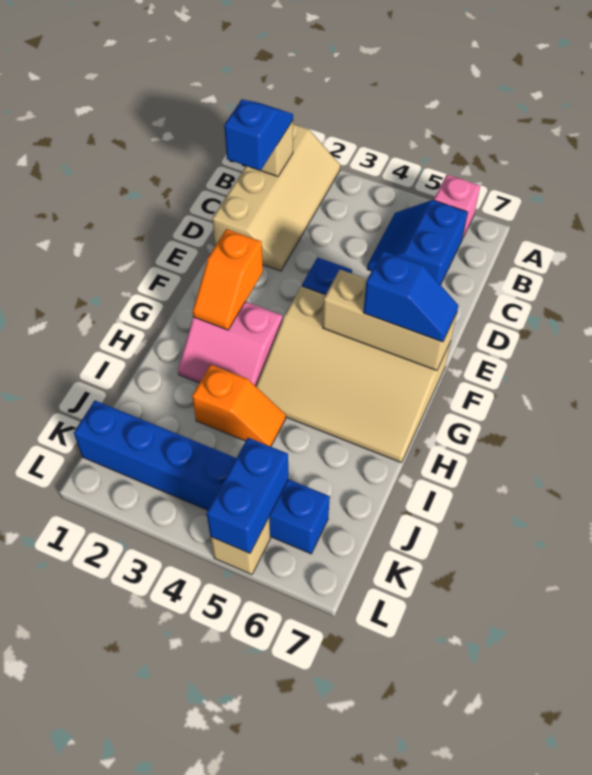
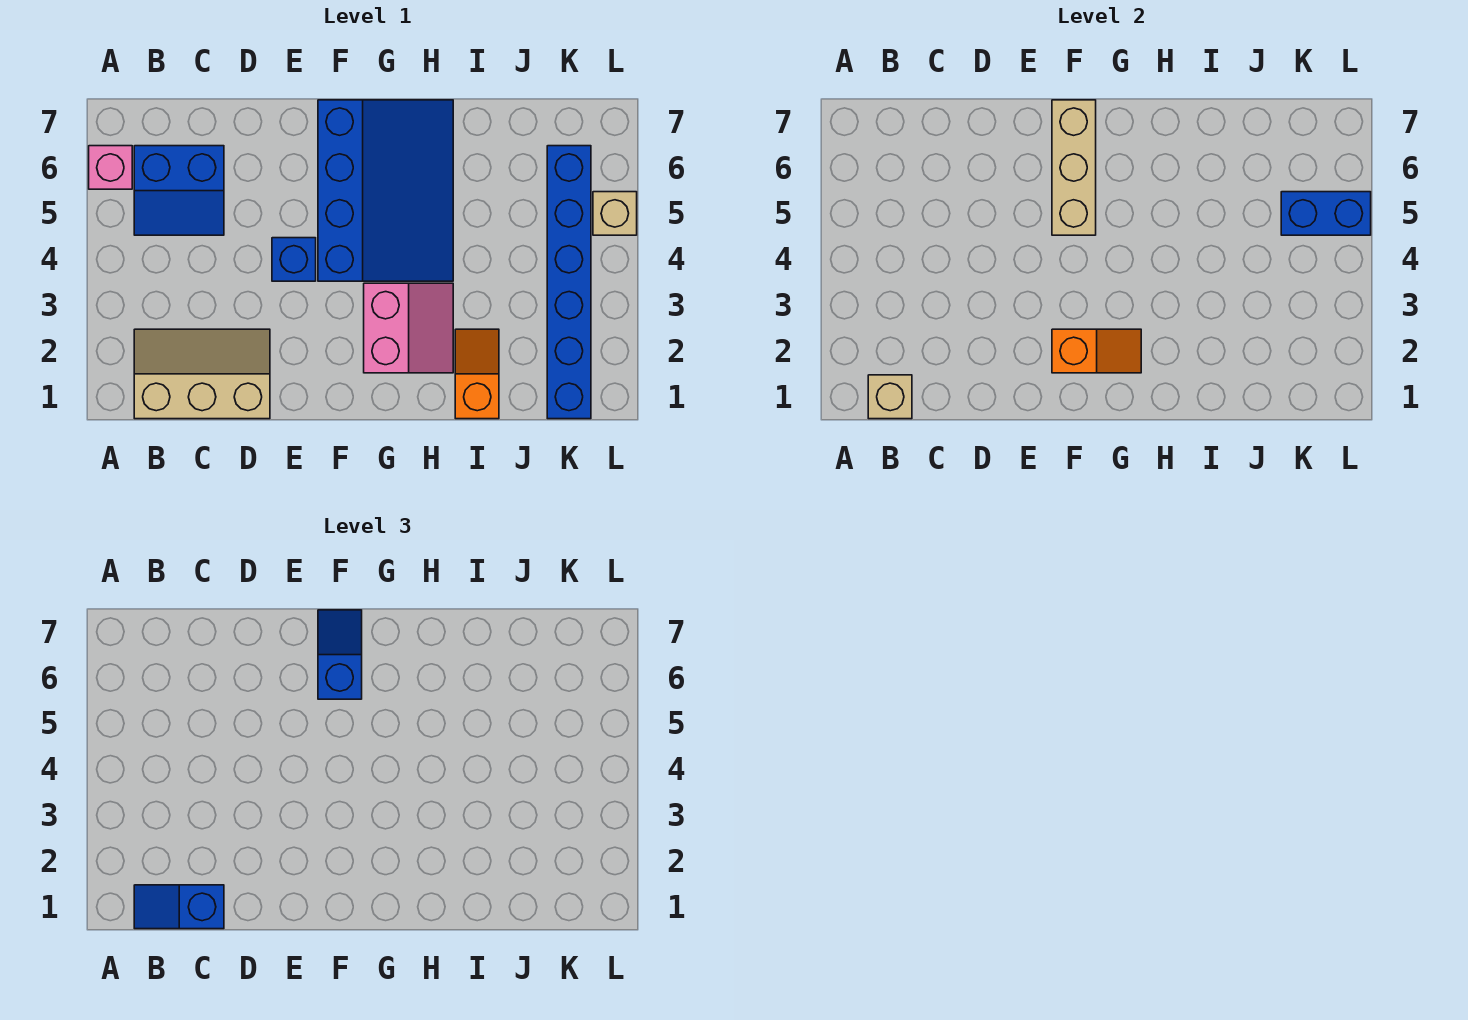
tan slope A1:D2 level 1 top 1 -> tan slope B1:D2 level 1 top 1
tan slope F4:H7 level 1 top F -> blue slope F4:H7 level 1 top F
orange slope I3:I4 level 1 top 3 -> orange slope I1:I2 level 1 top 1

